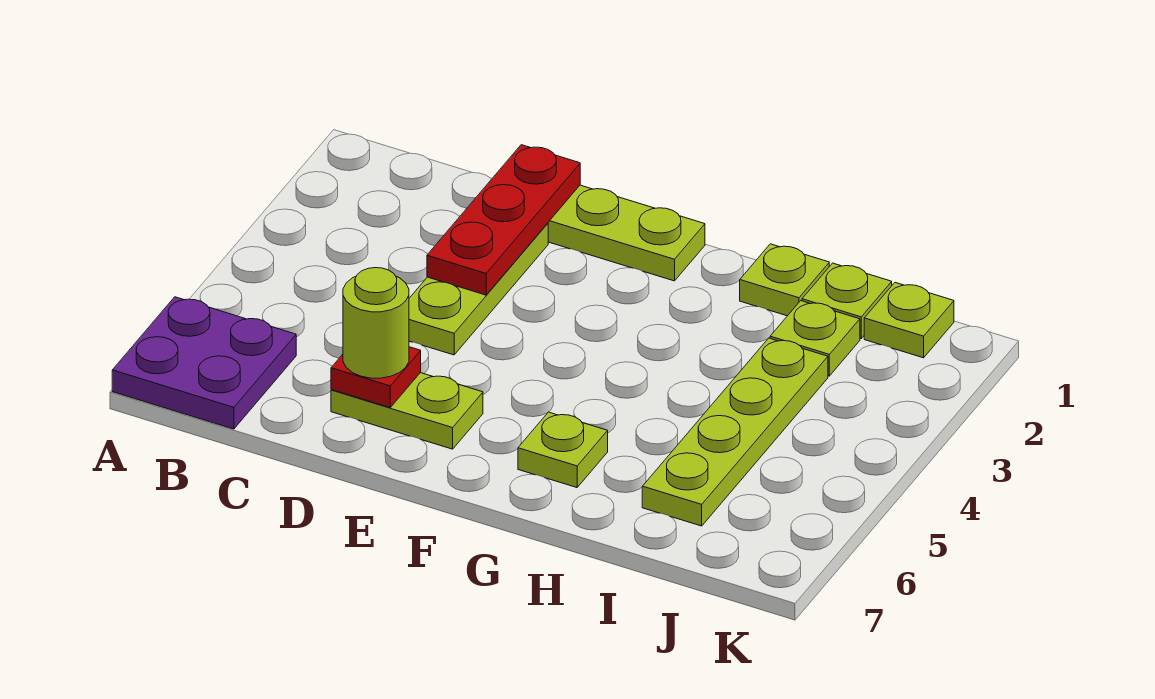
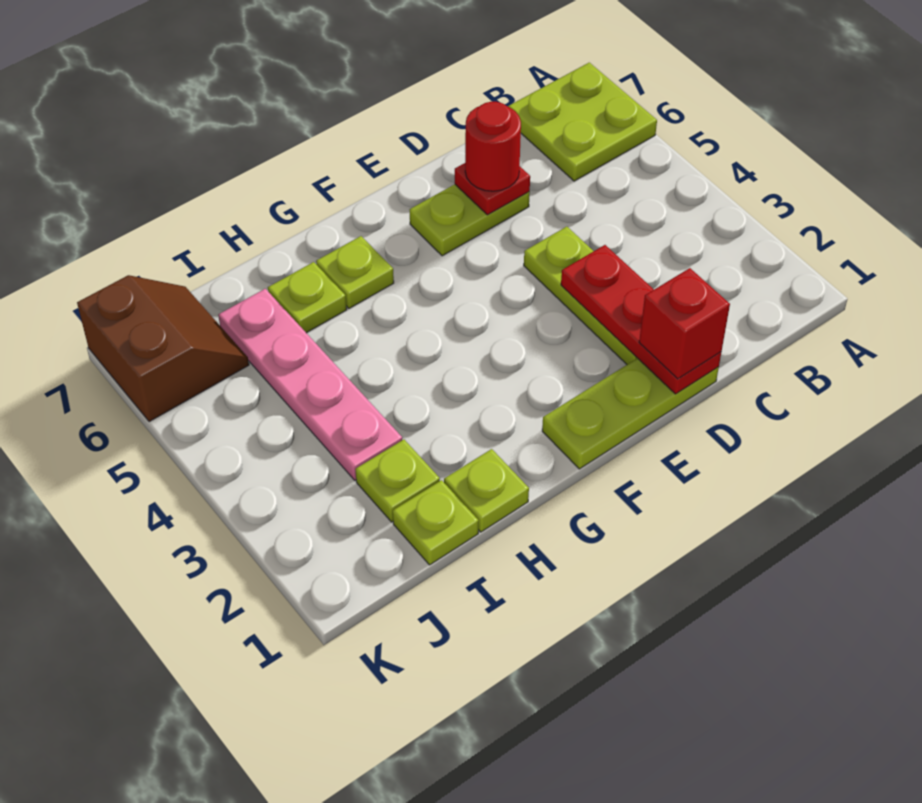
purple plate A6:B7 level 1 -> lime plate A6:B7 level 1
none -> red brick D1 level 3
lime round brick D6 level 3 -> red round brick D6 level 3
lime plate I3:I6 level 1 -> pink plate I3:I6 level 1
lime plate J1 level 1 -> lime plate H6 level 1
none -> brown slope J6:K7 level 1 top K

